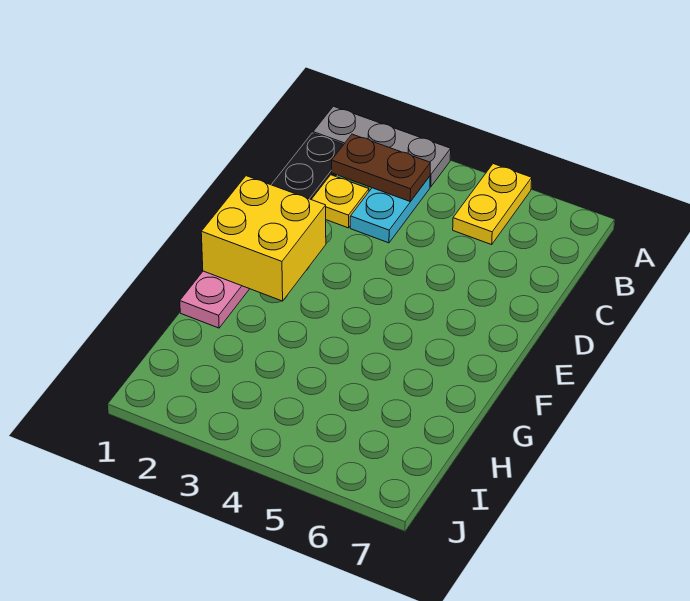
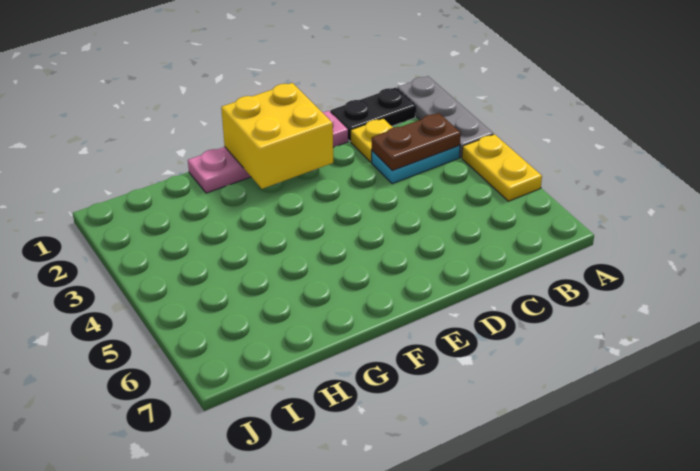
yellow plate A5:B5 level 1 -> yellow plate A4:A5 level 1
brown plate B2:B3 level 2 -> brown plate B3:C3 level 2

